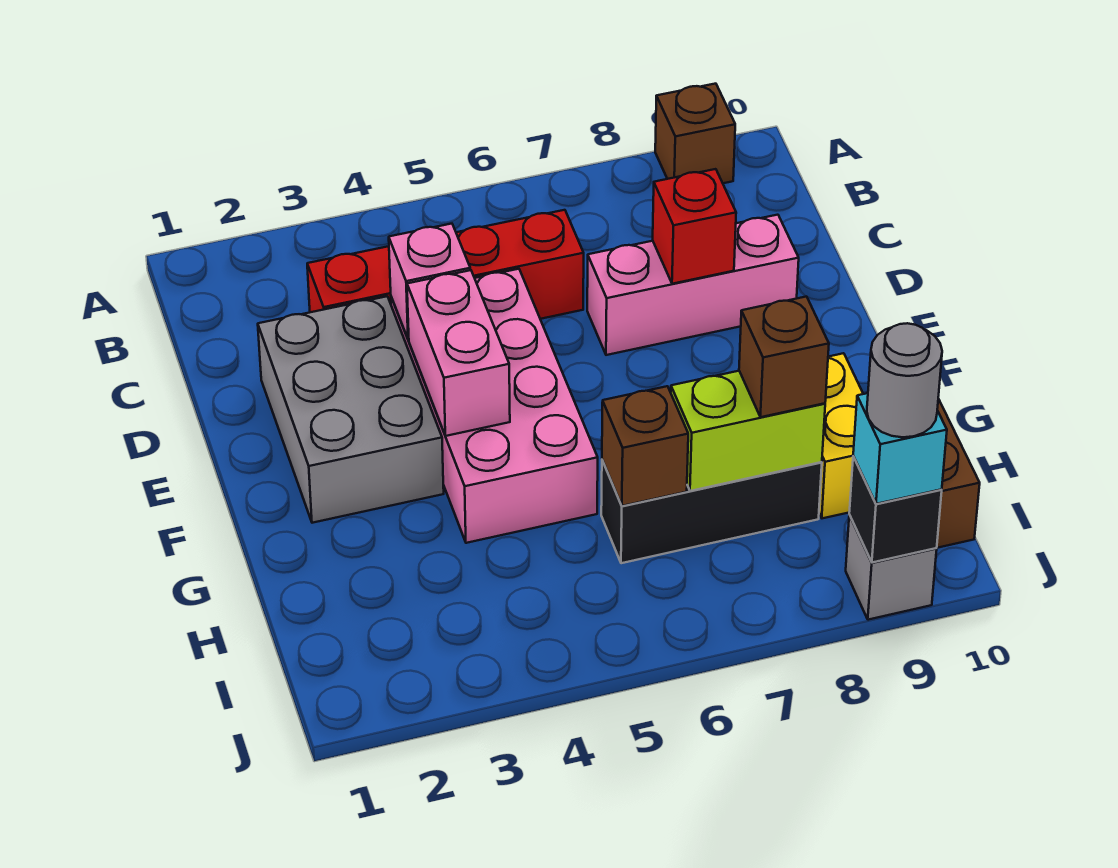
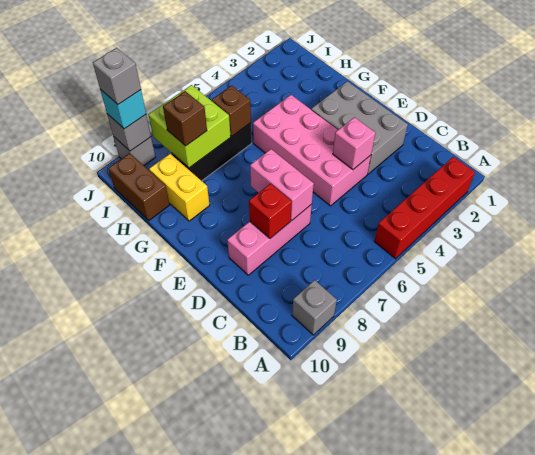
brown brick A9 level 1 -> grey brick A9 level 1
red brick C3:C6 level 1 -> red brick A2:A5 level 1
pink brick E4:F4 level 2 -> pink brick D7:E7 level 2
lime brick H7:H8 level 2 -> lime brick H7:I8 level 2
black brick J9 level 2 -> grey brick J9 level 2
grey round brick J9 level 4 -> grey brick J9 level 4

